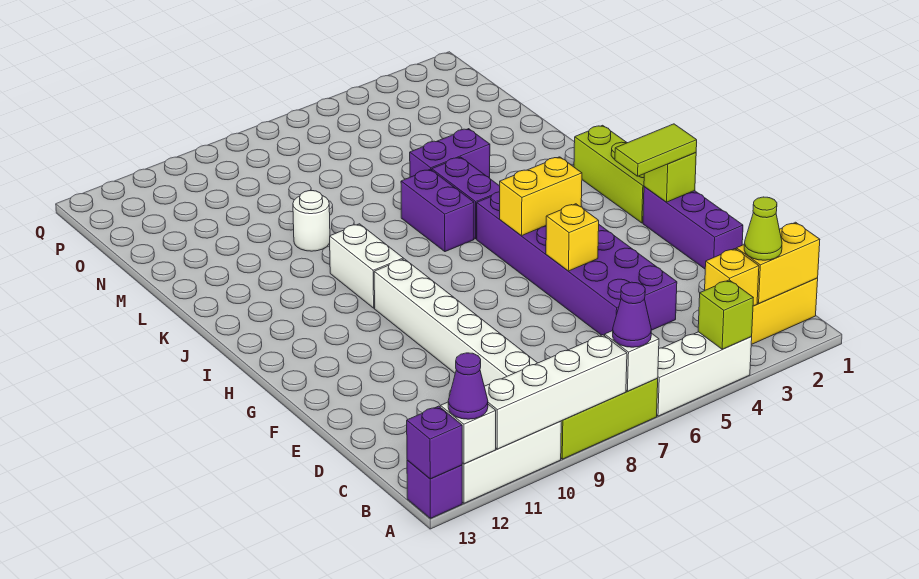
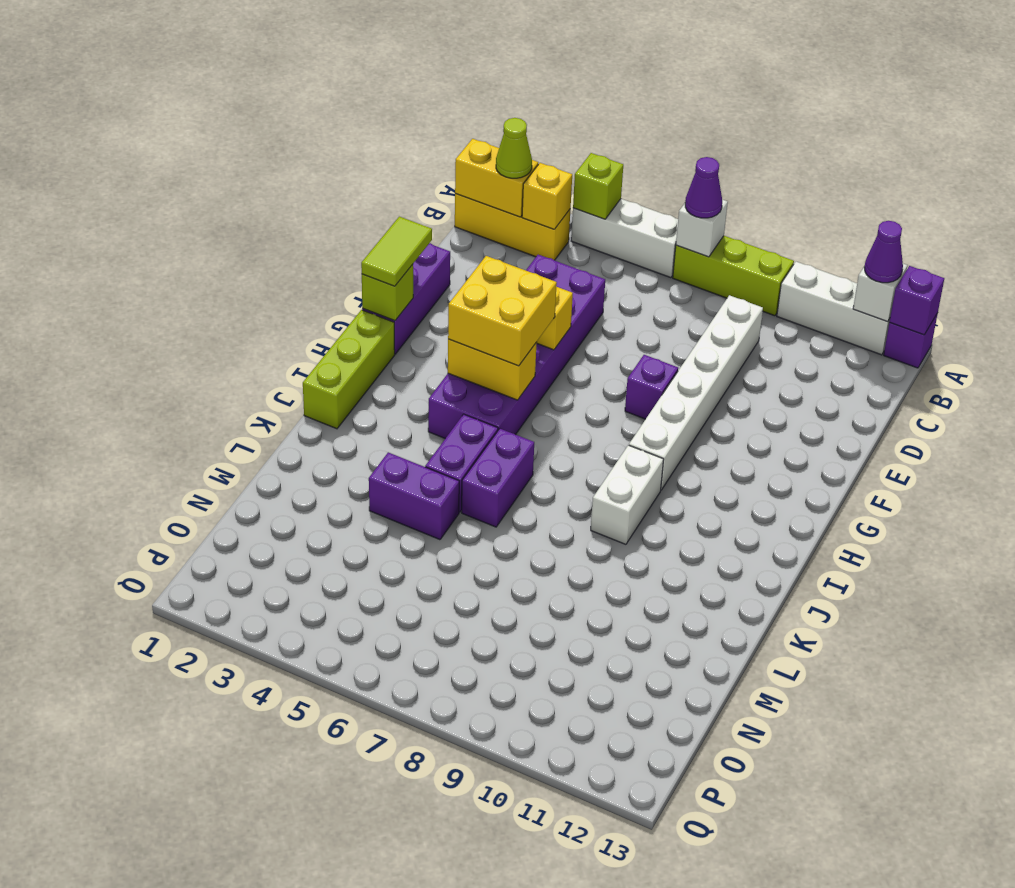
white brick A8:A11 level 2 -> none
none -> purple brick F8 level 1
lime tile G1:G2 level 3 -> lime tile F1:G1 level 3
none -> yellow brick G4:H5 level 3
white round brick L9 level 1 -> none

